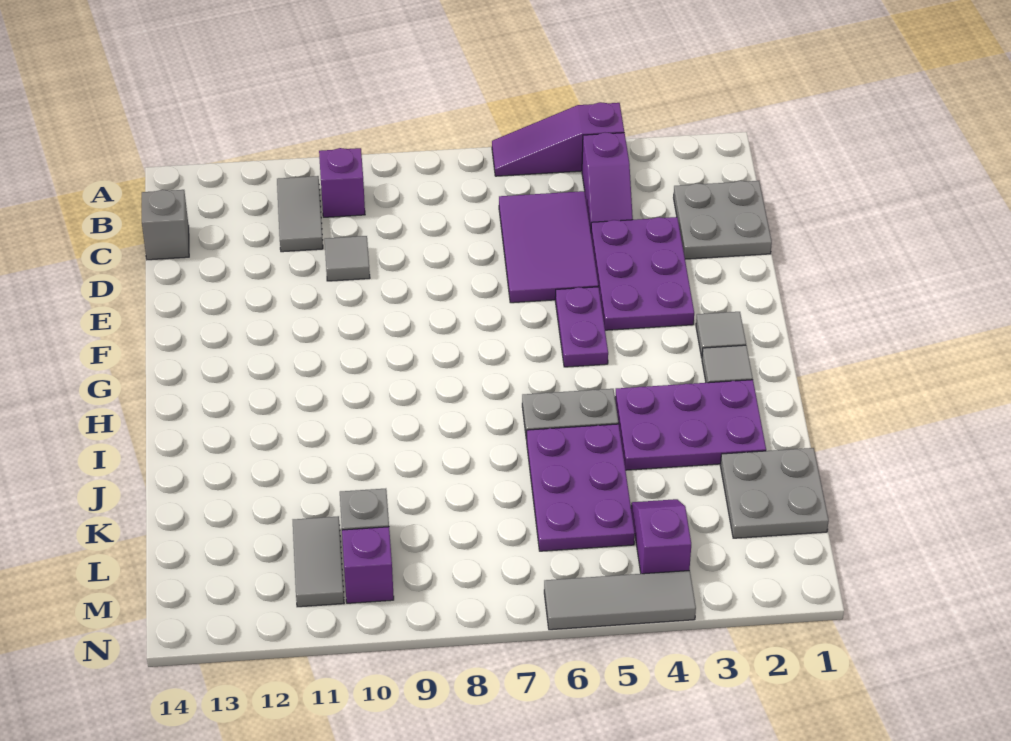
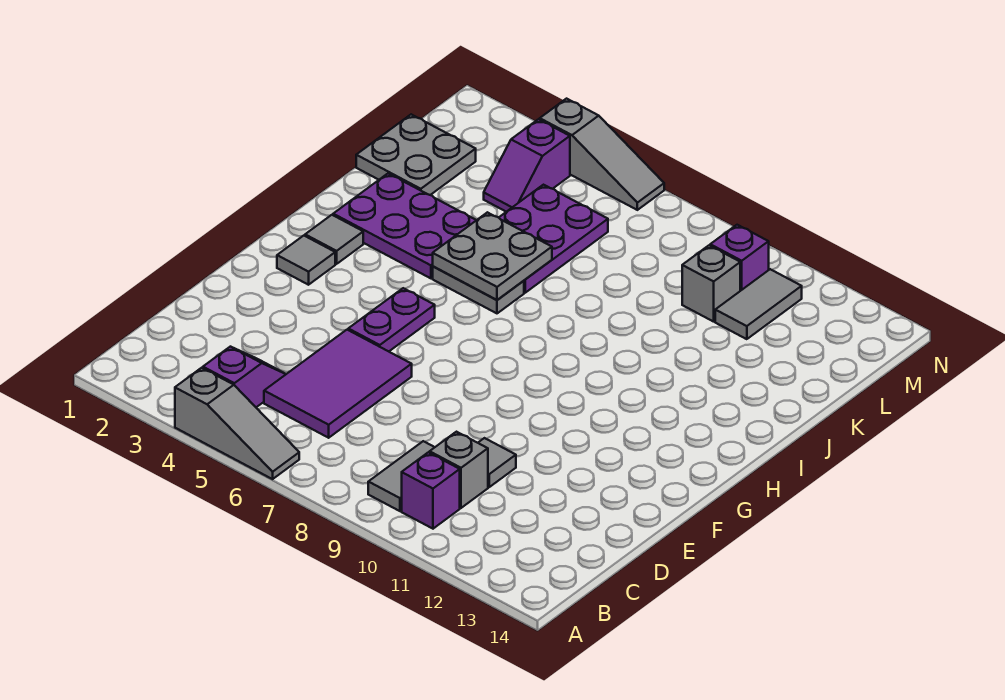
purple slope A4:A6 level 1 top 4 -> grey slope A4:A6 level 1 top 4
grey tile B11:C11 level 1 -> grey tile B9:C9 level 1
grey plate C1:D2 level 1 -> grey plate I5:J6 level 2
grey brick C14 level 1 -> grey brick C10 level 1
purple plate D3:F4 level 1 -> none
grey tile N4:N6 level 1 -> grey slope N4:N6 level 1 top 4

